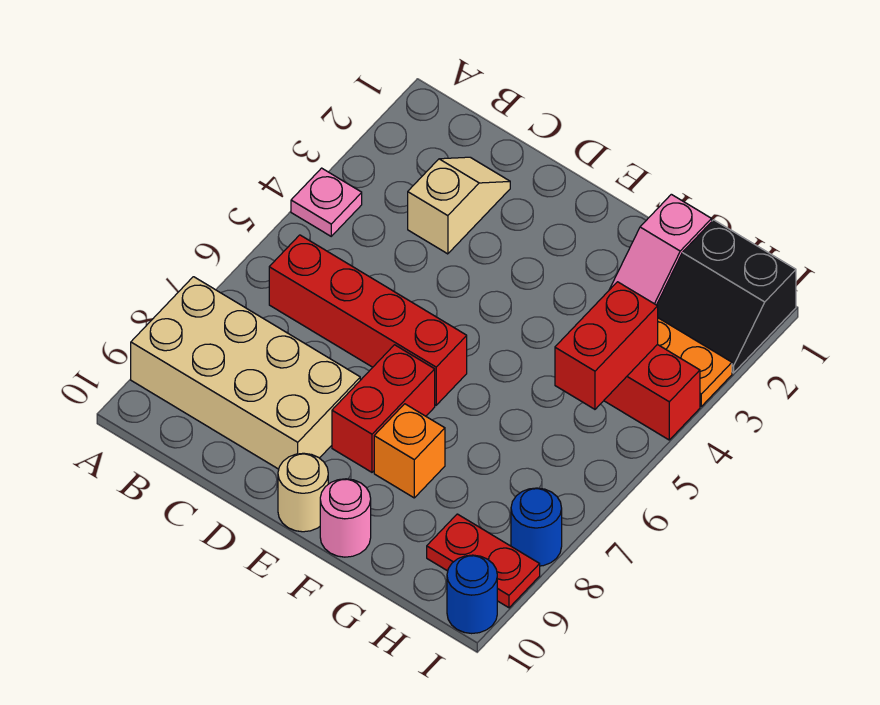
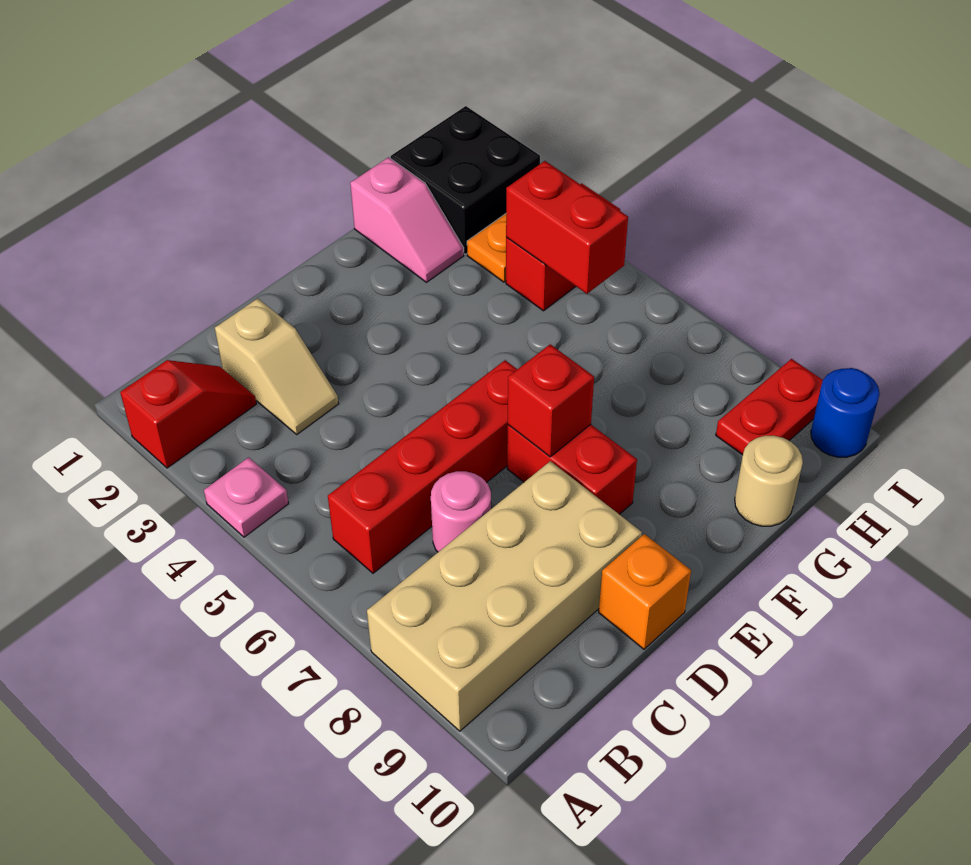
none -> red slope A2:B2 level 1 top A
tan slope C2:C3 level 1 top 3 -> tan slope C2:C3 level 1 top 2
none -> red brick E7 level 2
tan round brick E10 level 1 -> tan round brick G10 level 1
orange brick F8 level 1 -> orange brick D10 level 1
pink round brick F10 level 1 -> pink round brick C7 level 1
black slope H1:I2 level 1 top 1 -> black brick H1:I2 level 1
blue round brick I8 level 1 -> none

